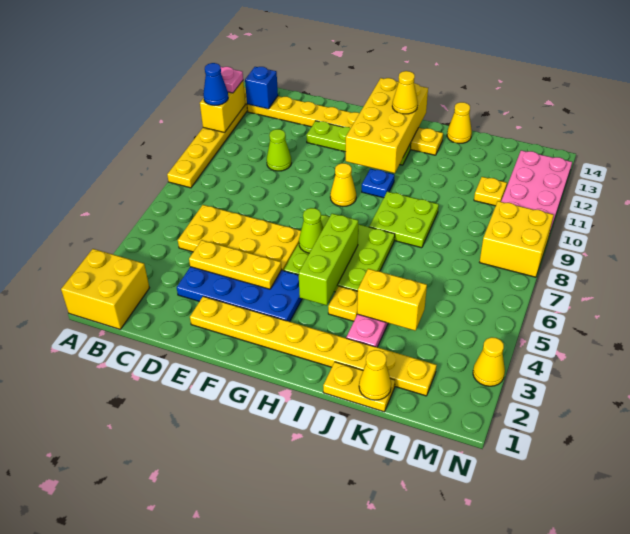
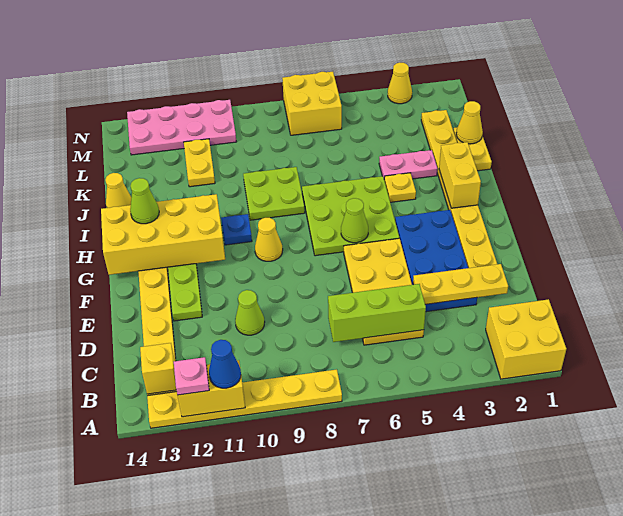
blue brick B13 level 2 -> yellow brick B13 level 2
yellow plate D4:F4 level 2 -> yellow plate D2:D4 level 2
lime brick H4:H6 level 2 -> lime brick C5:C7 level 2
yellow cone H13 level 3 -> lime cone H13 level 3
yellow brick J4:K4 level 2 -> yellow brick H2:I2 level 2
yellow plate L11 level 1 -> yellow plate K11:L11 level 1
yellow brick M8:N9 level 1 -> yellow brick M6:N7 level 1

